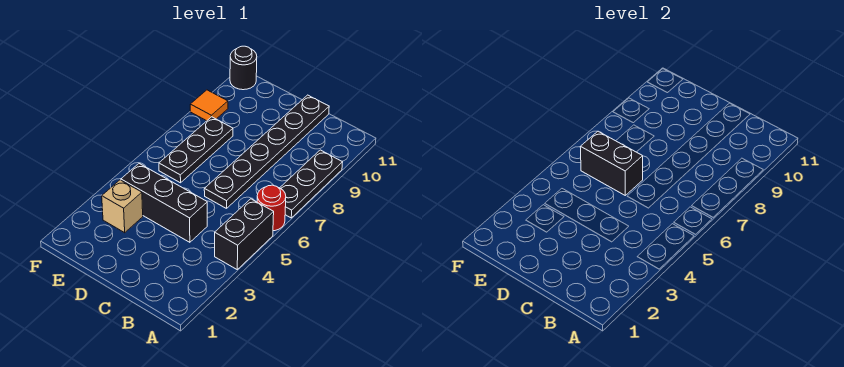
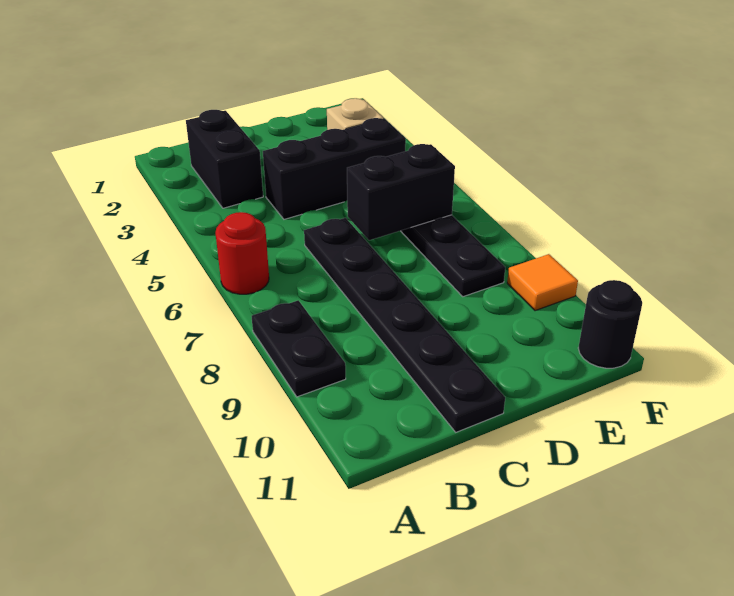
black brick A4:A5 level 1 -> black brick B2:B3 level 1
black plate A7:A9 level 1 -> black plate A8:A9 level 1

